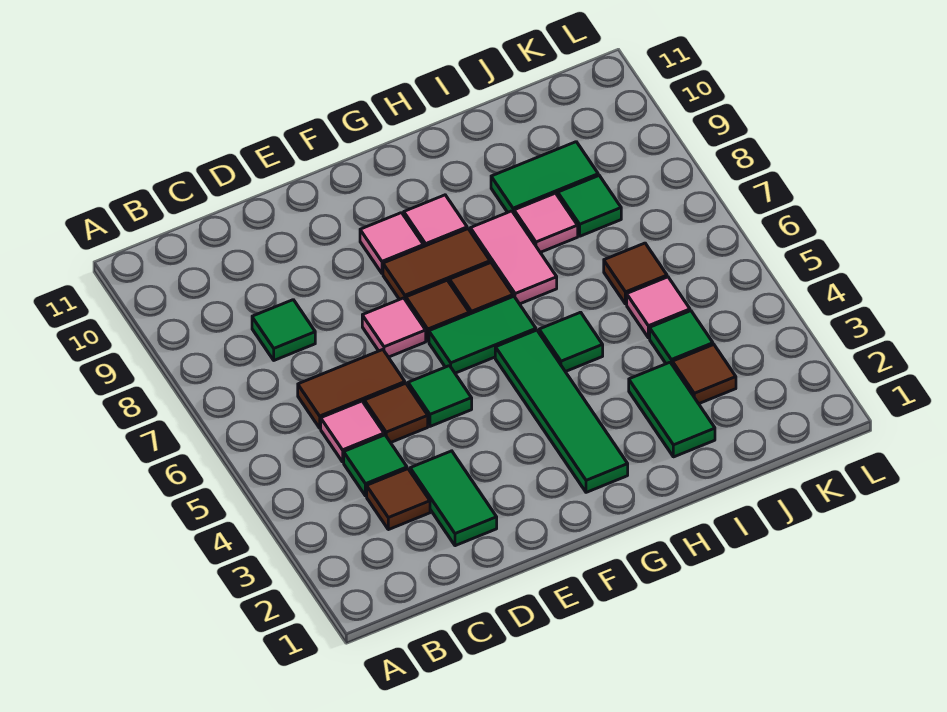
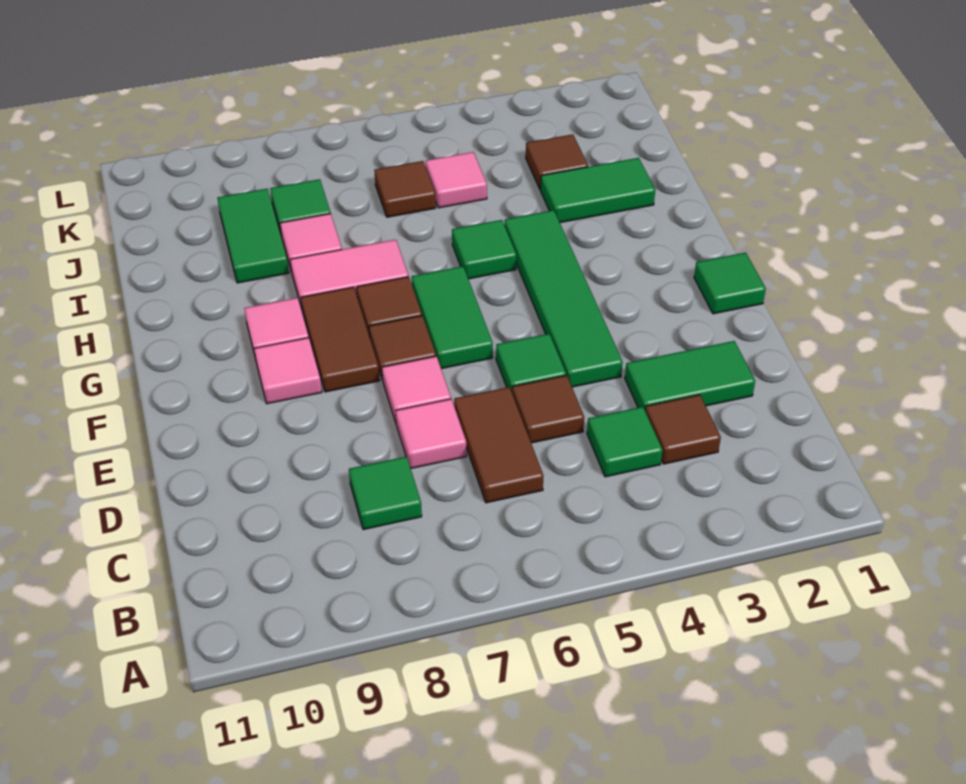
pink tile C5 level 1 -> pink tile D7 level 1
green tile G2:G5 level 1 -> green tile E4:H4 level 1
green tile J4 level 1 -> green tile F1 level 1

